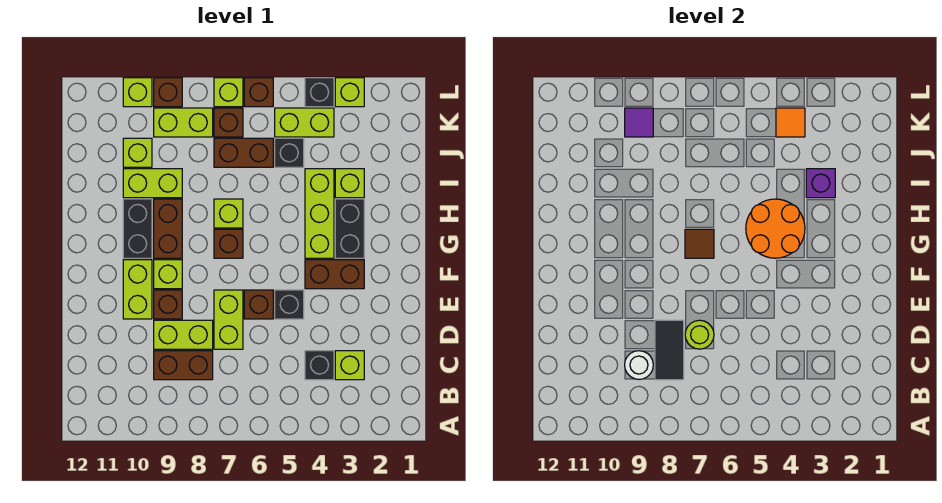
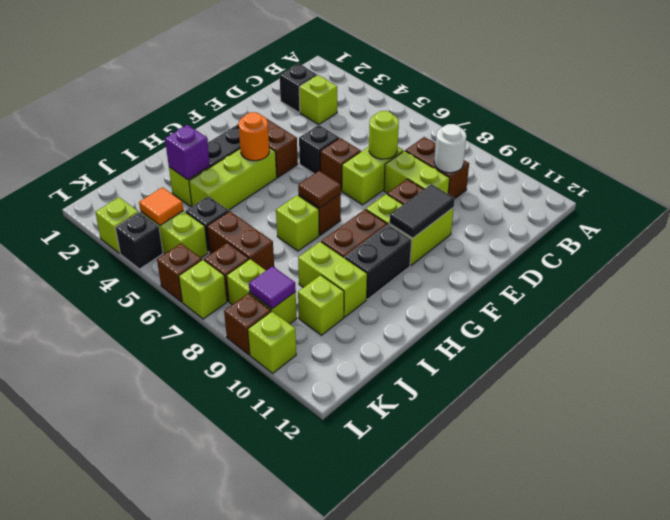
black brick C4 level 1 -> black brick C2 level 1
black tile C8:D8 level 2 -> black tile E10:F10 level 2
orange round brick G4:H5 level 2 -> orange round brick G4 level 2

